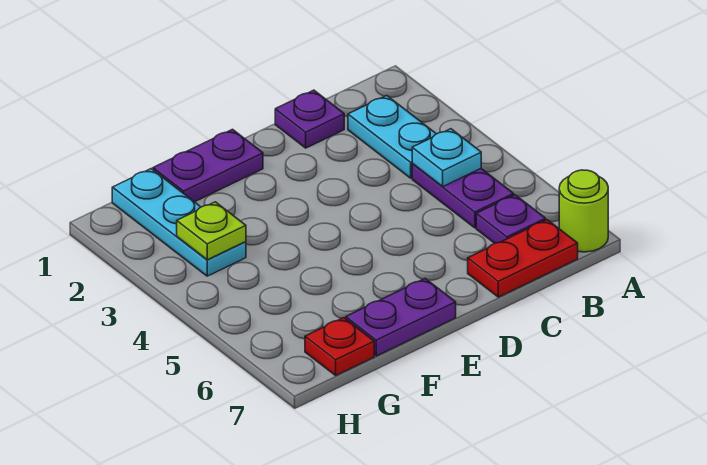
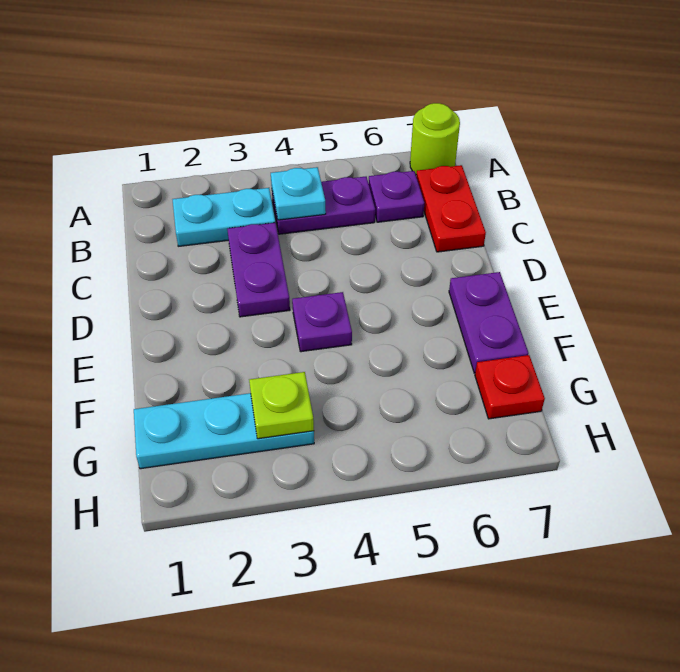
purple plate C1 level 1 -> purple plate E4 level 1
purple plate E1:F1 level 1 -> purple plate C3:D3 level 1

